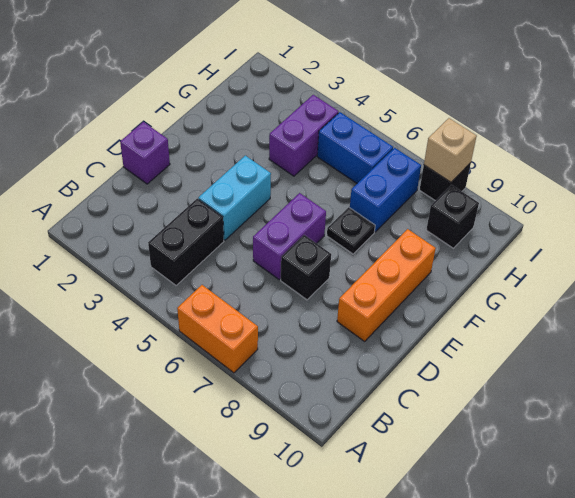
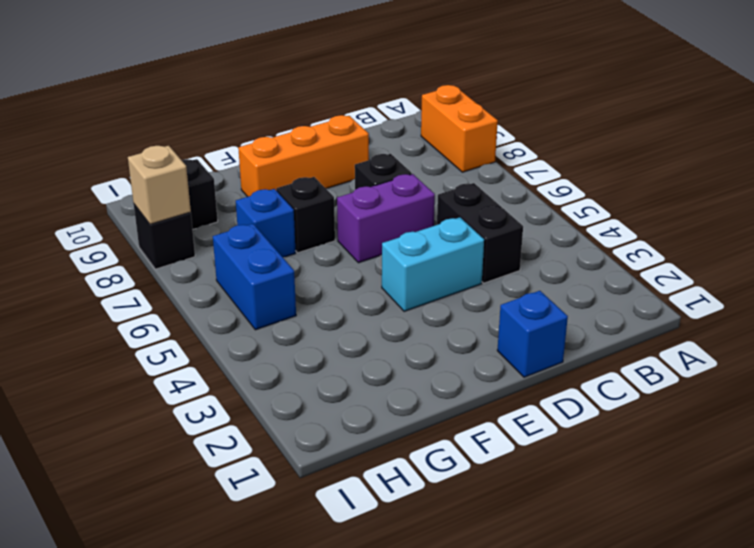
orange brick A6:A7 level 1 -> orange brick A8:A9 level 1
black brick B4:C4 level 1 -> black brick C4:C5 level 1
purple brick D1 level 1 -> blue brick D1 level 1
black plate F7 level 1 -> black brick F7 level 1
purple brick G4:H4 level 1 -> none
blue brick G7:H7 level 1 -> blue brick G7 level 1

